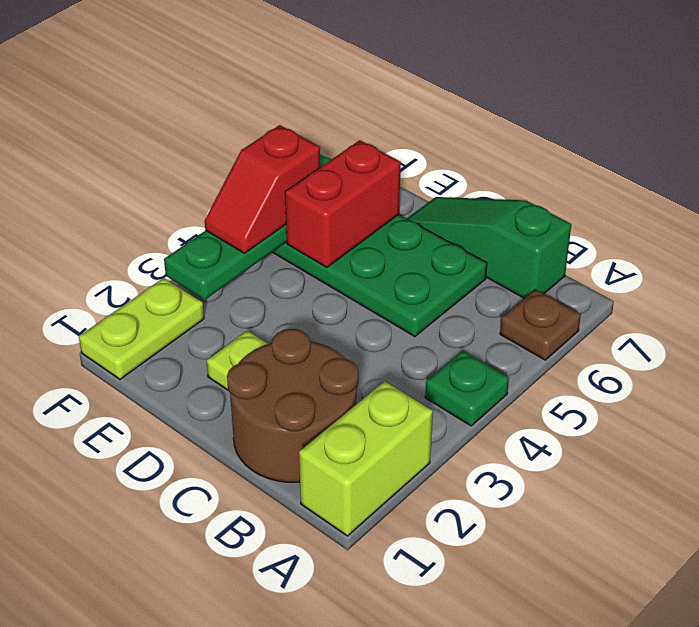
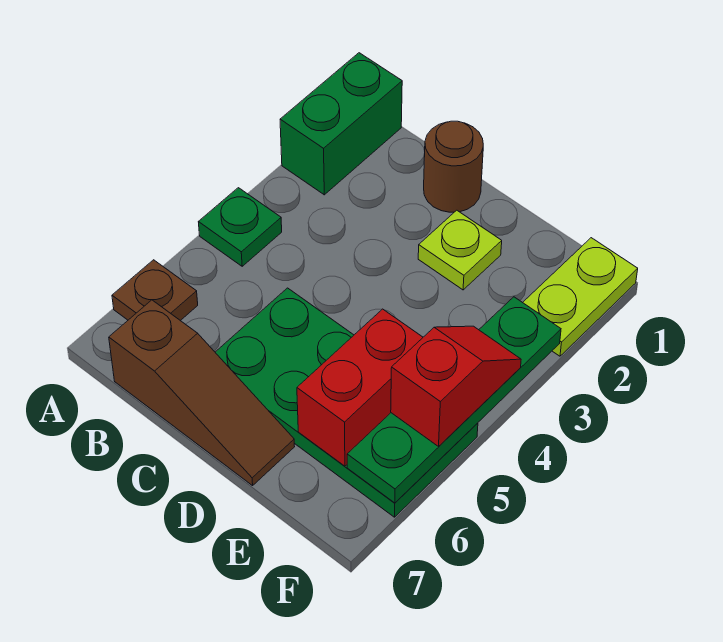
lime brick A1:A2 level 1 -> green brick A1:A2 level 1
brown round brick B1:C2 level 1 -> brown round brick C1 level 1
green slope B7:D7 level 1 top B -> brown slope B7:D7 level 1 top B

